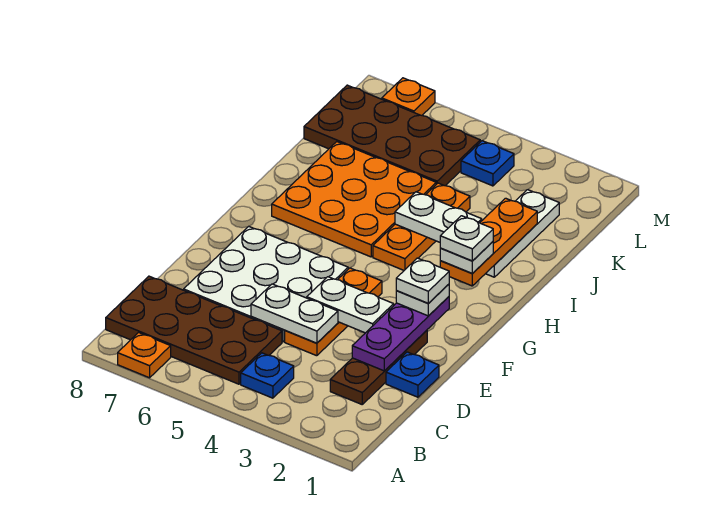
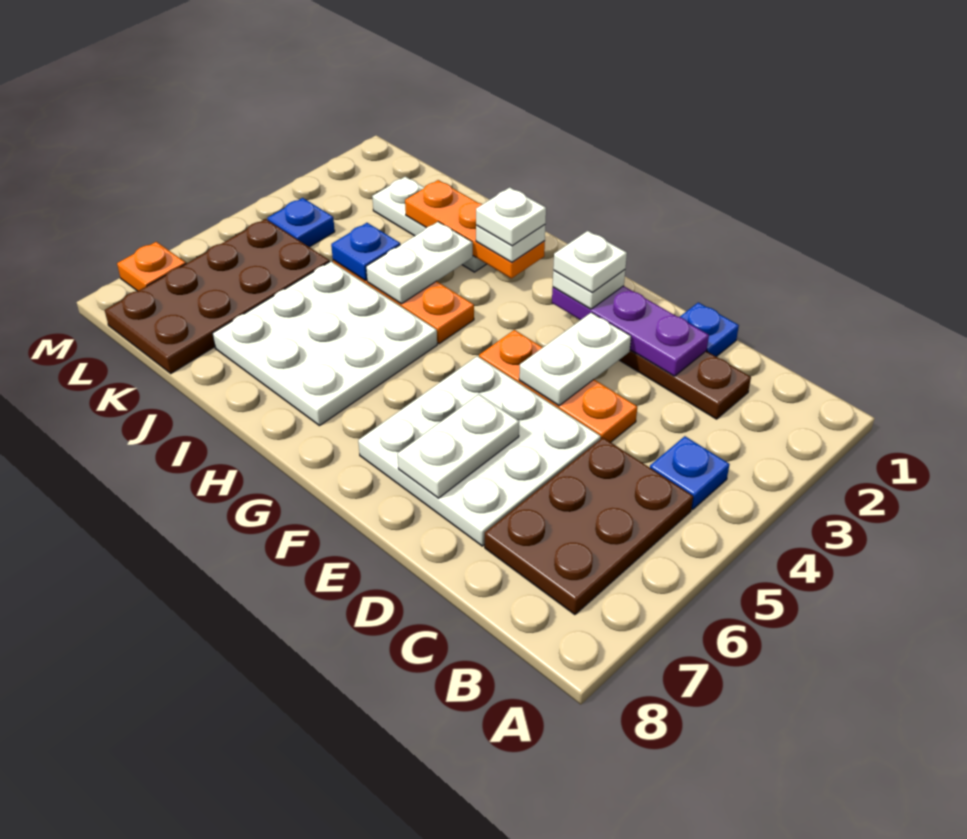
orange plate A7 level 1 -> none
brown plate B5:C8 level 1 -> brown plate B5:C7 level 1
white plate D4:D5 level 2 -> white plate E6:E7 level 2
orange plate H5:J7 level 1 -> white plate H5:J7 level 1
none -> blue plate J4 level 2

